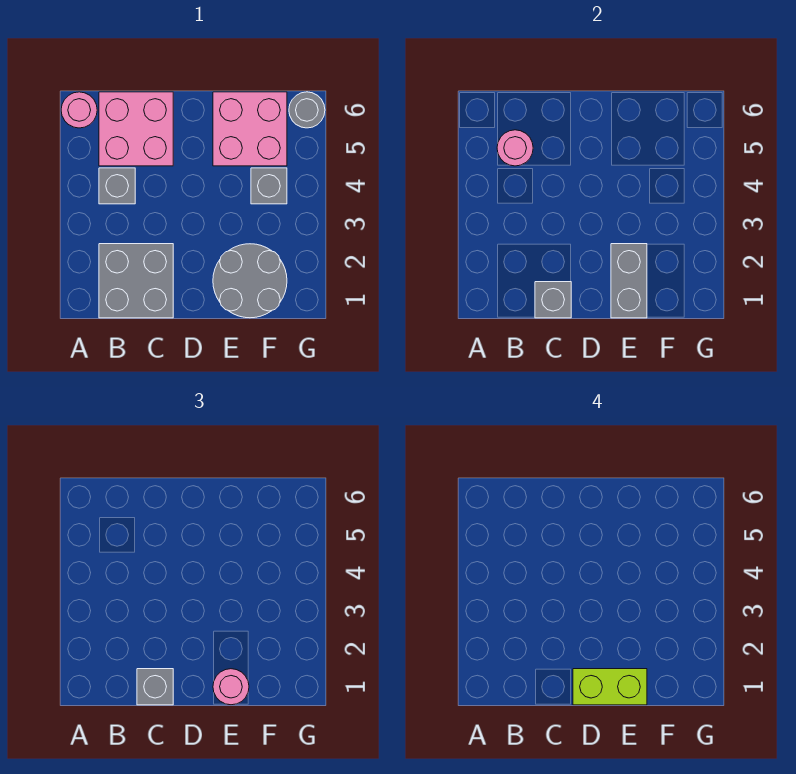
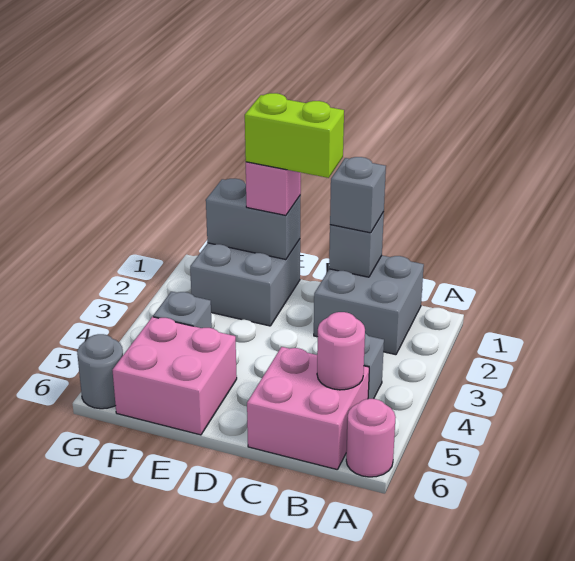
grey round brick E1:F2 level 1 -> grey brick E1:F2 level 1
grey brick E1:E2 level 2 -> grey brick E1:F1 level 2
pink round brick E1 level 3 -> pink brick E1 level 3

